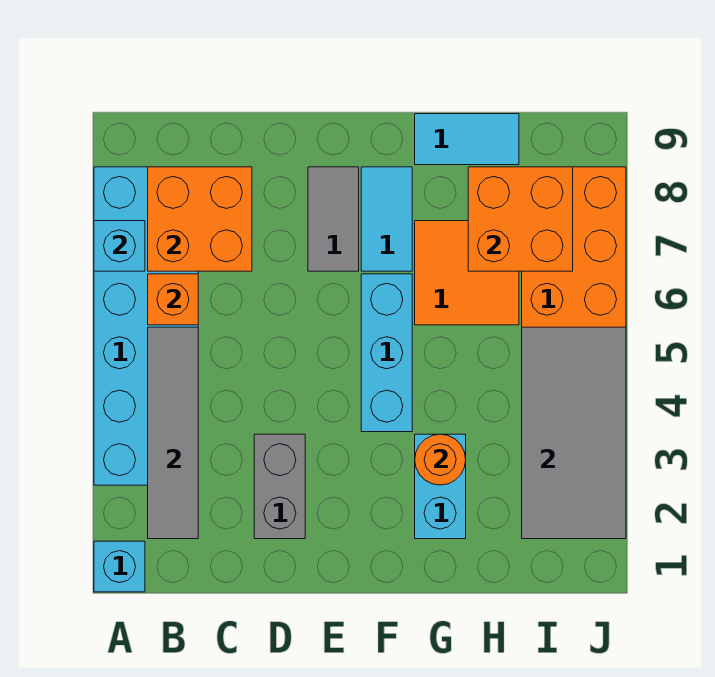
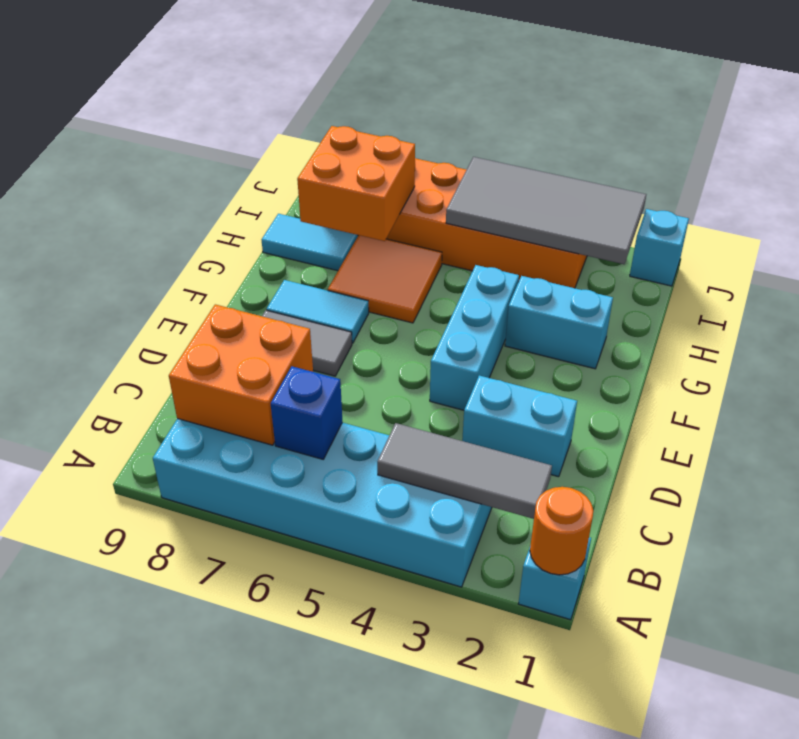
cyan brick A7 level 2 -> cyan brick J1 level 1
grey tile B2:B5 level 2 -> grey tile B2:B4 level 2
orange brick B6 level 2 -> blue brick B6 level 2
grey brick D2:D3 level 1 -> cyan brick D2:D3 level 1
cyan brick F4:F6 level 1 -> cyan brick E4:G4 level 1
orange round brick G3 level 2 -> orange round brick A1 level 2
cyan tile G9:H9 level 1 -> cyan tile H8:H9 level 1

